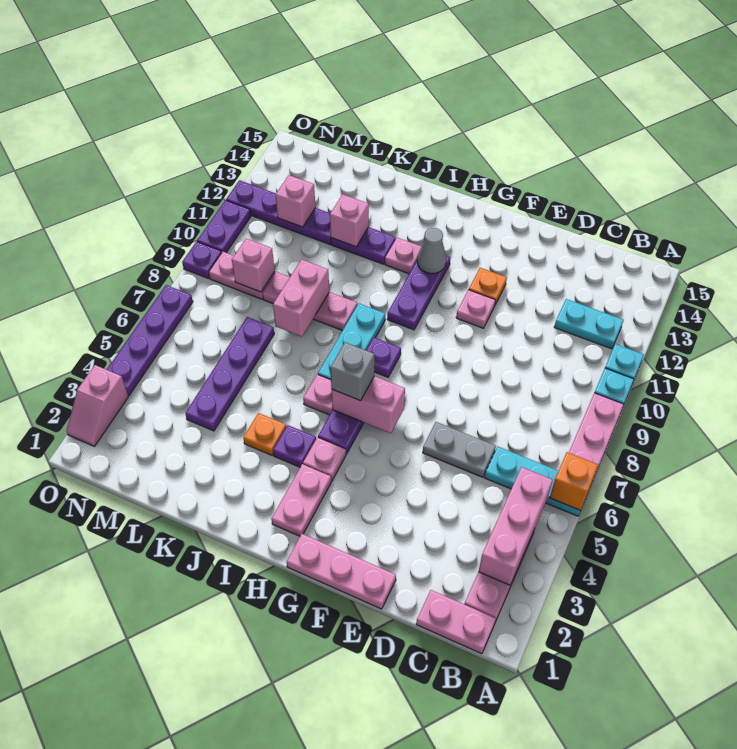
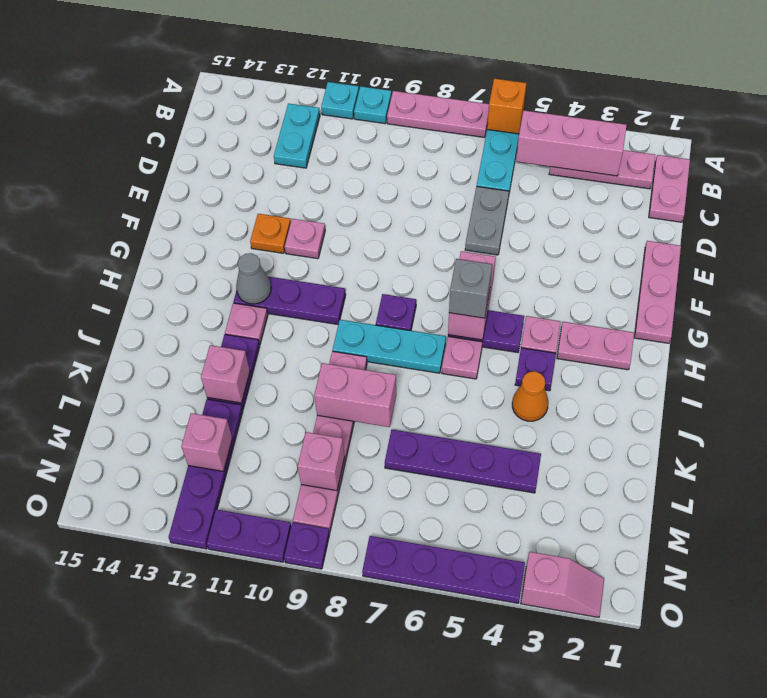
orange plate J4 level 1 -> orange cone J4 level 1

